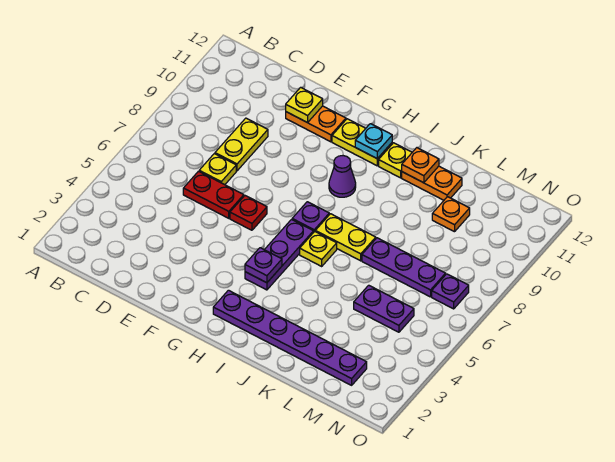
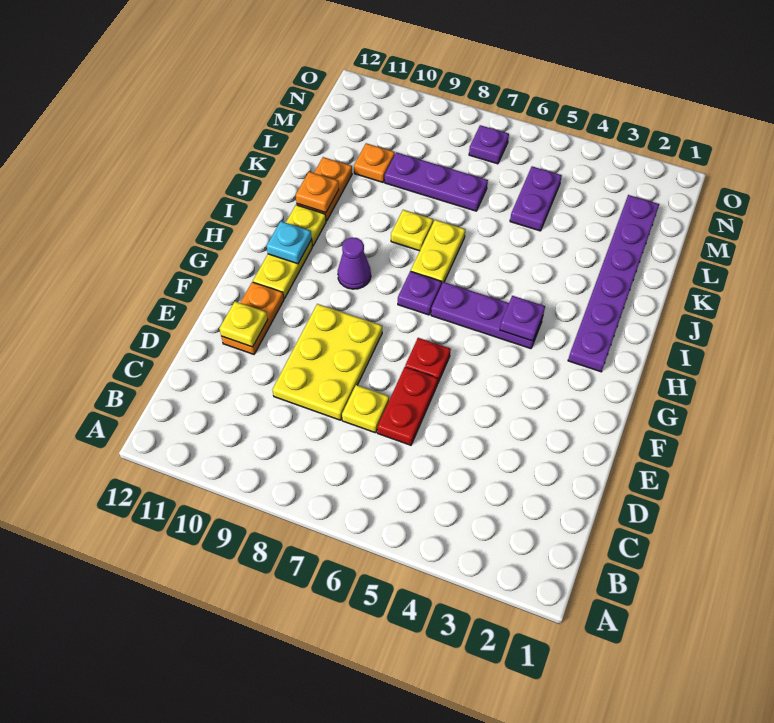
yellow plate D8:D9 level 1 -> yellow plate D8:F9 level 1
yellow plate I6 level 1 -> yellow plate J8 level 1
purple plate K7:M7 level 1 -> purple plate L7:L9 level 1

